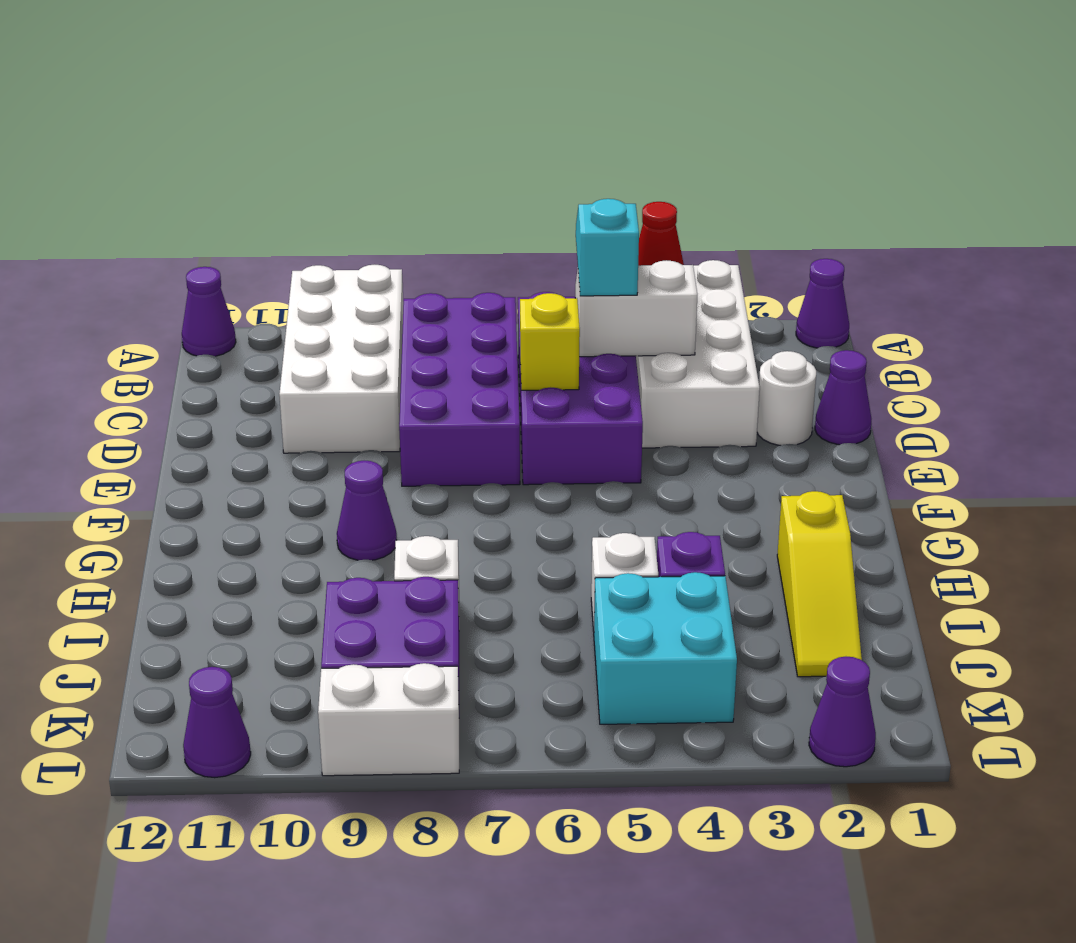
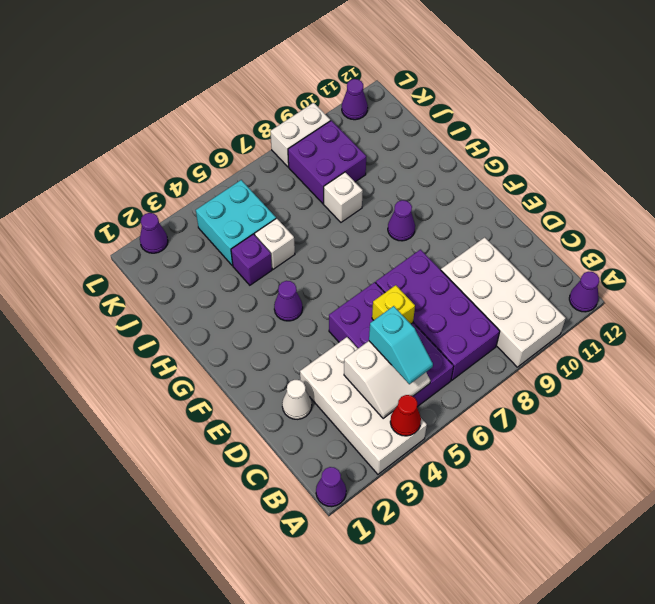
purple cone D1 level 1 -> purple cone G4 level 1
white round brick D2 level 1 -> white cone D2 level 1
yellow slope H2:J2 level 1 top H -> none

